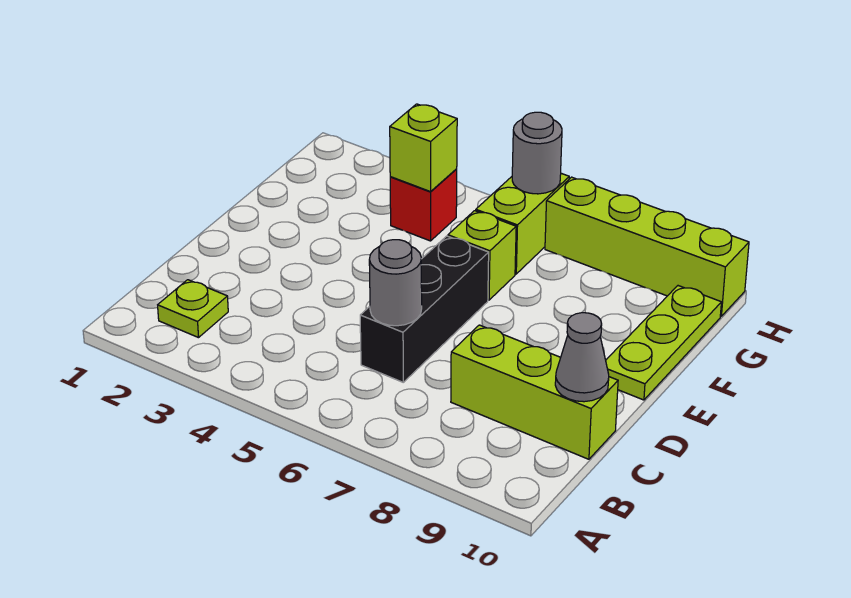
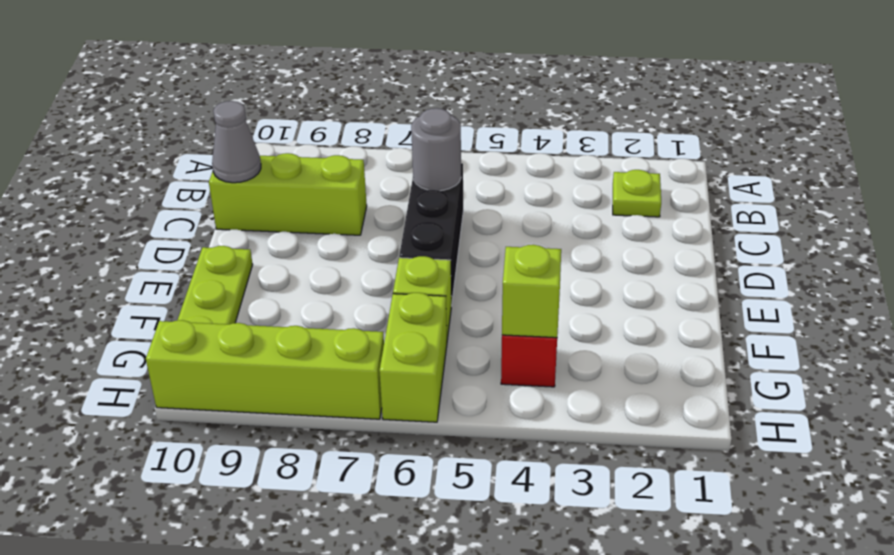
grey round brick H6 level 2 -> none

